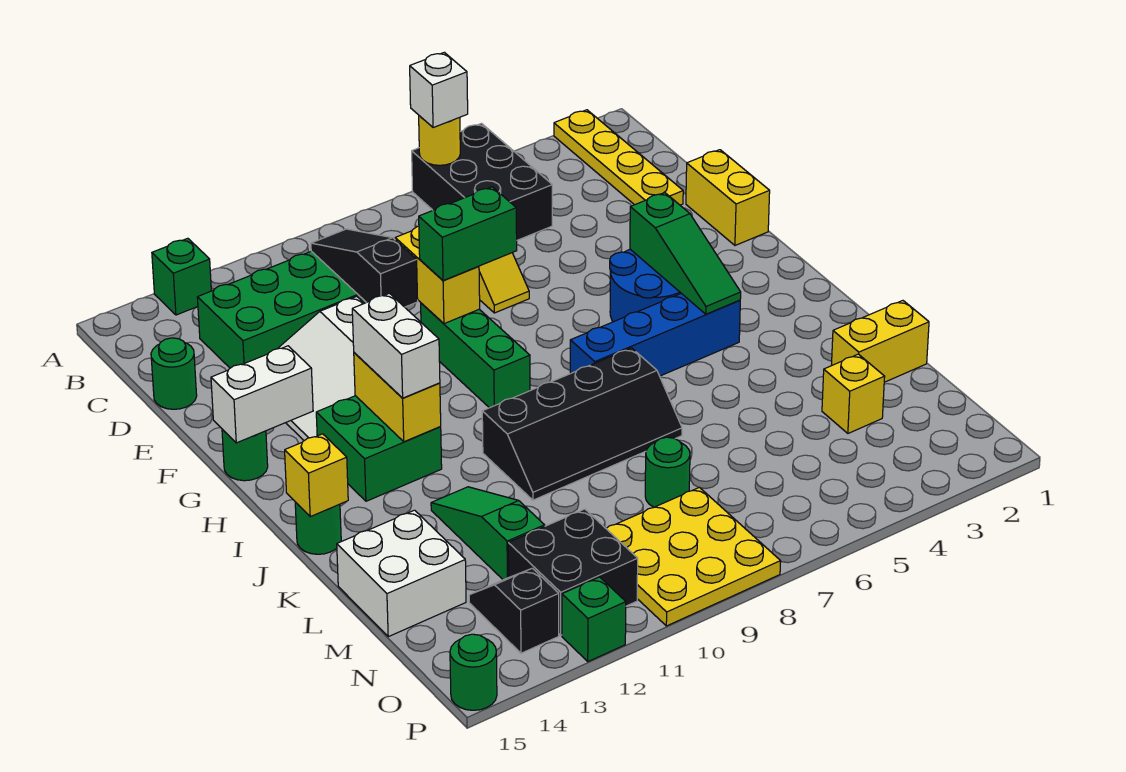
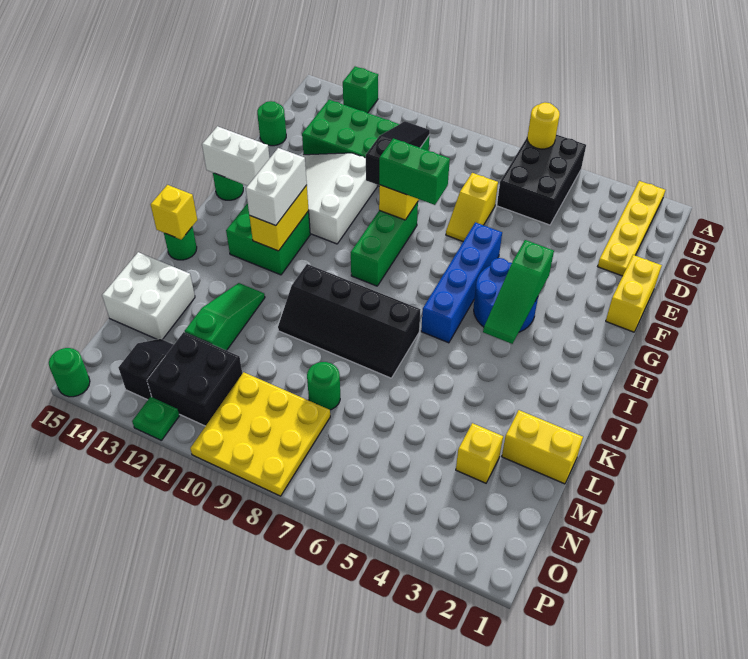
white brick A6 level 3 -> none
blue brick I4:I7 level 1 -> blue brick F6:I6 level 1
green brick P12 level 1 -> green plate P12 level 1

